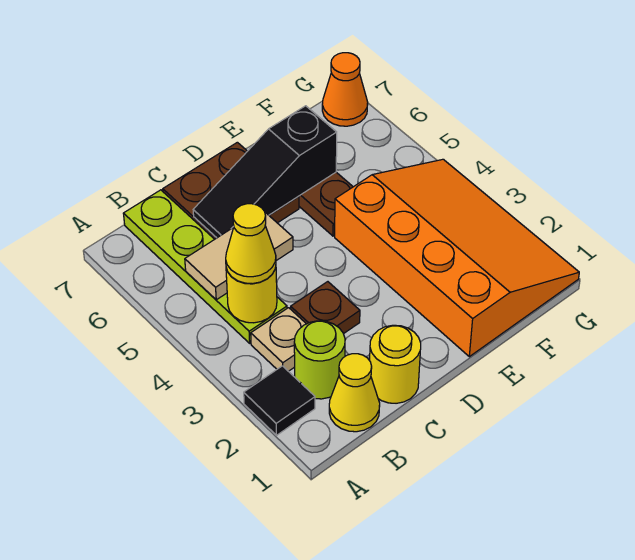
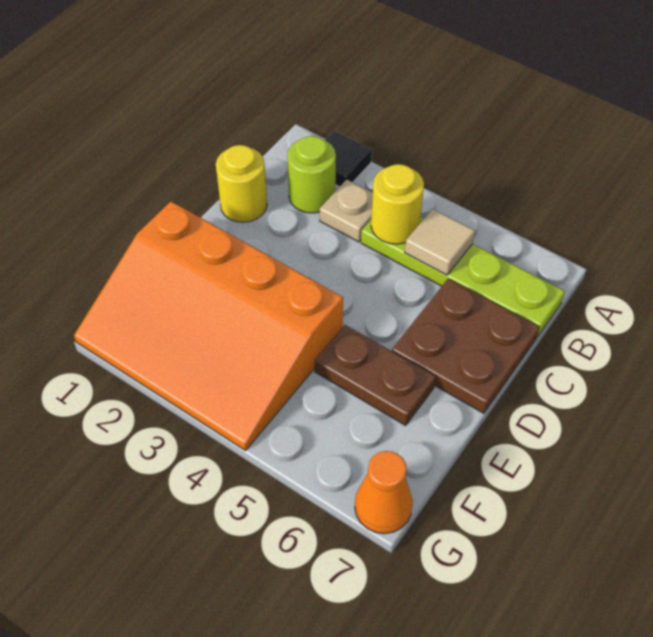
yellow cone B1 level 1 -> none
yellow cone B4 level 3 -> none
tan tile B5:C5 level 2 -> tan tile B5 level 2
brown plate C3 level 1 -> none
black slope C6:E6 level 2 top E -> none

